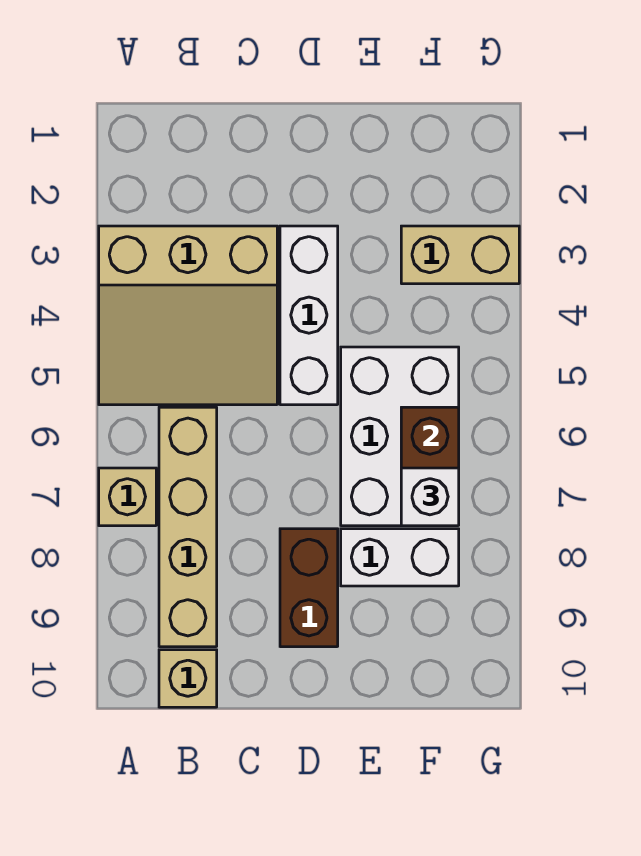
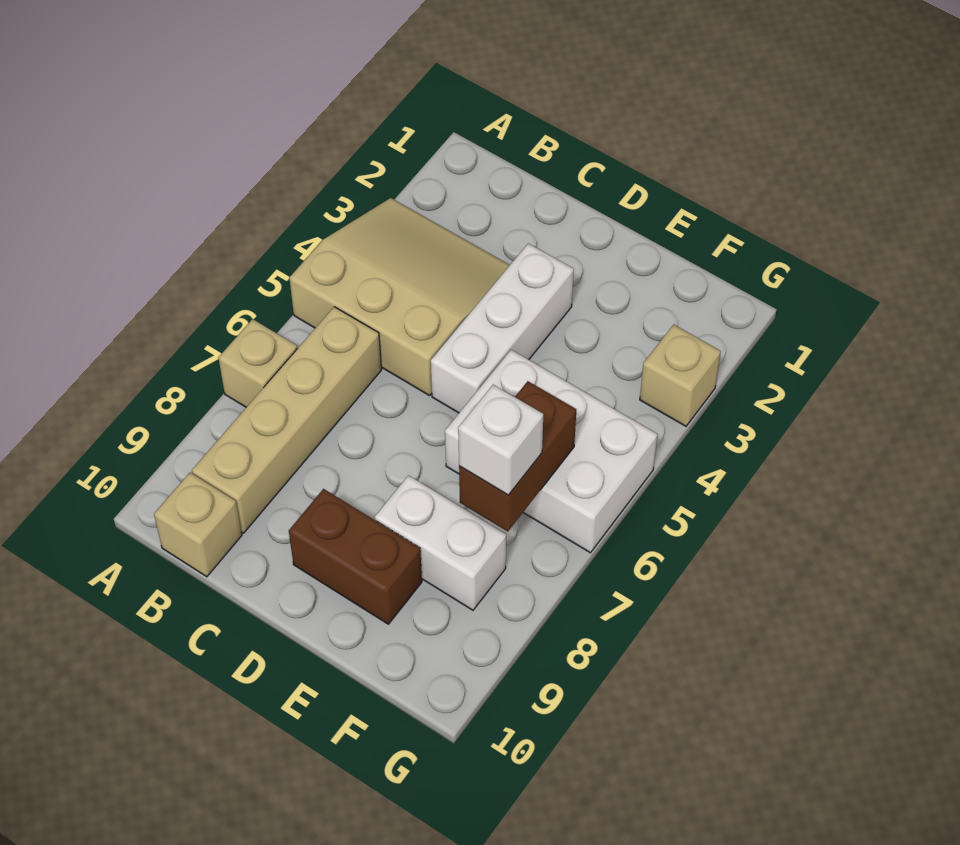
tan slope A3:C5 level 1 top 3 -> tan slope A3:C5 level 1 top 5
brown brick D8:D9 level 1 -> brown brick D9:E9 level 1
white brick E5:F7 level 1 -> white brick E5:G6 level 1
tan brick F3:G3 level 1 -> tan brick G3 level 1

